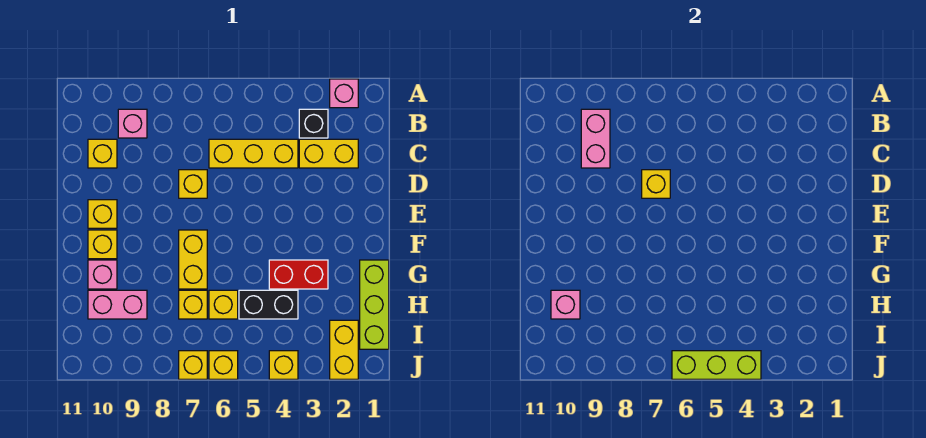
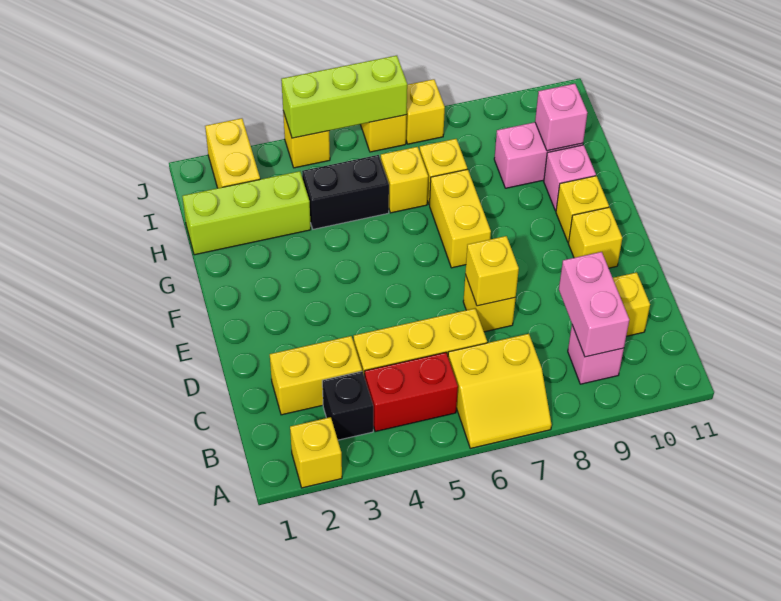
pink brick A2 level 1 -> yellow brick A2 level 1
none -> yellow slope A6:B7 level 1 top B
lime brick G1:I1 level 1 -> lime brick H1:H3 level 1
red brick G3:G4 level 1 -> red brick B4:B5 level 1

